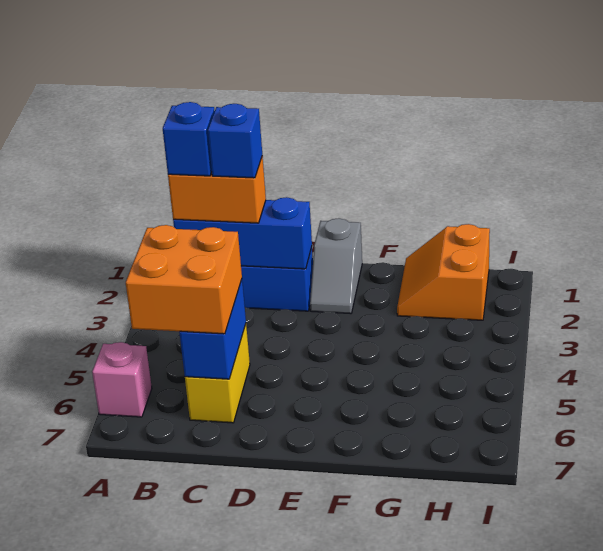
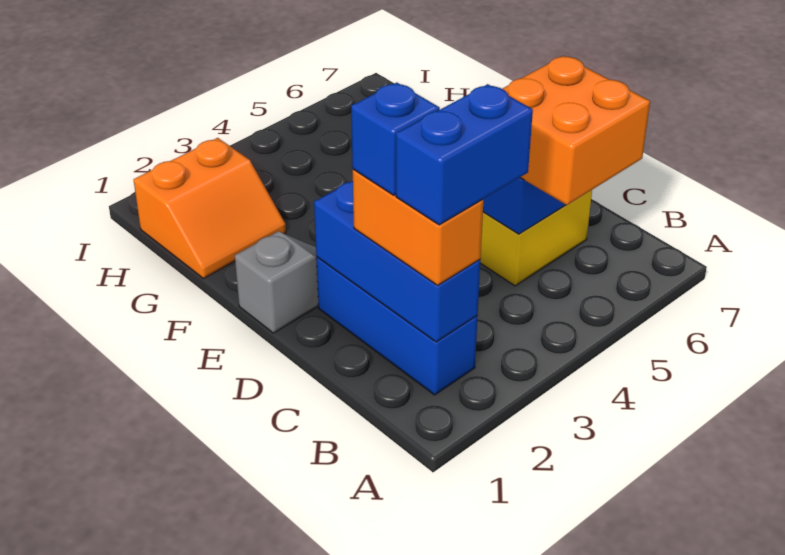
pink brick A6 level 1 -> none
blue brick B2 level 4 -> blue brick B2:B3 level 4

